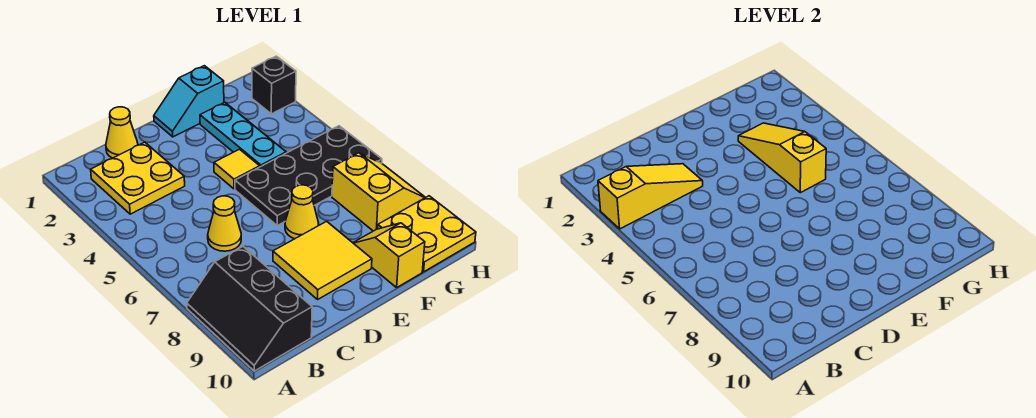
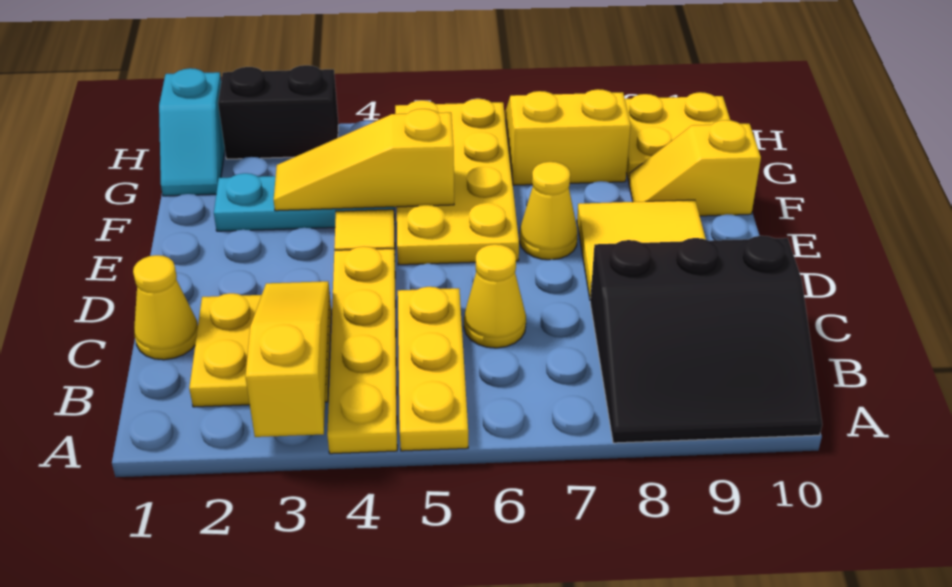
none -> yellow plate A4:D4 level 1
none -> yellow plate A5:C5 level 1
black slope A8:B10 level 1 top B -> black slope A8:C10 level 1 top C
cyan slope E1:F1 level 1 top F -> cyan slope G1:H1 level 1 top H
black plate E5:H6 level 1 -> yellow plate E5:H6 level 1
black brick H2 level 1 -> black brick H2:H3 level 1

